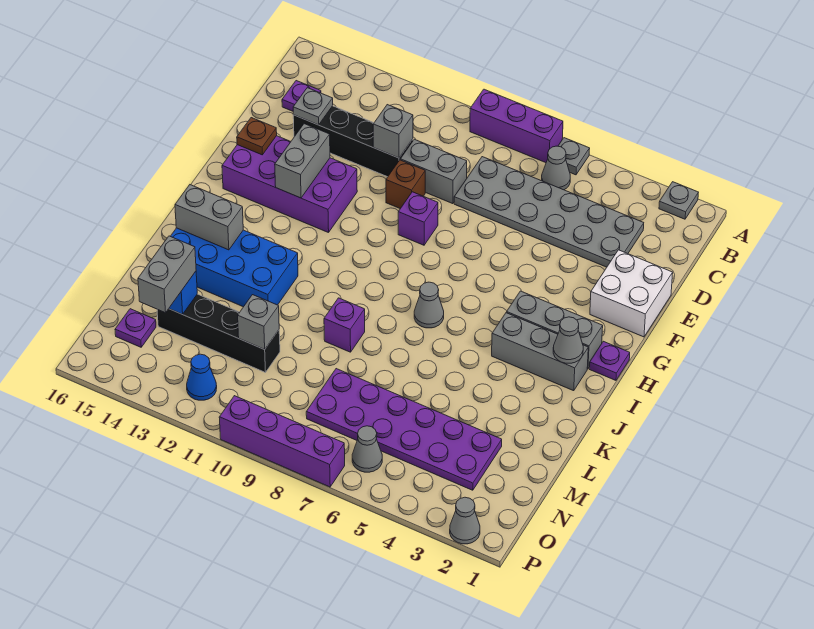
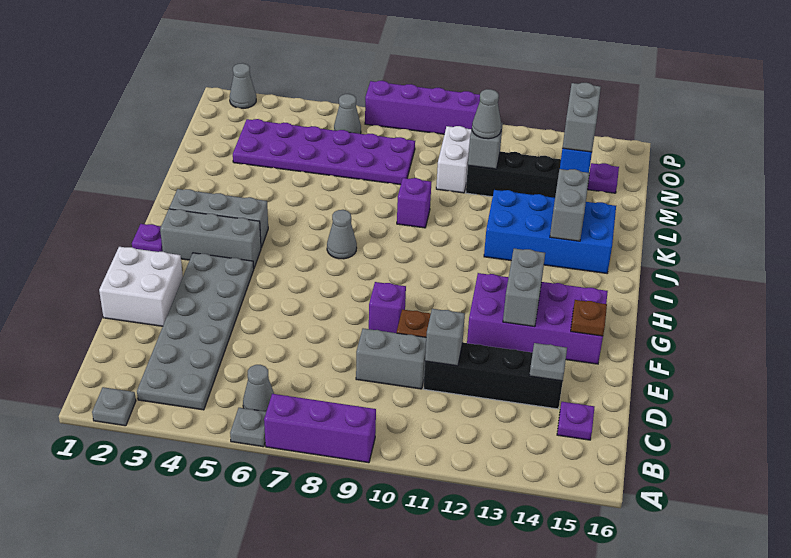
grey plate C3:D8 level 1 -> grey plate B3:G4 level 1
grey cone I2 level 2 -> grey cone M11 level 3
grey brick J14:J15 level 2 -> grey brick J14:K14 level 2
none -> white brick M10:N10 level 1
blue cone O12 level 1 -> none

